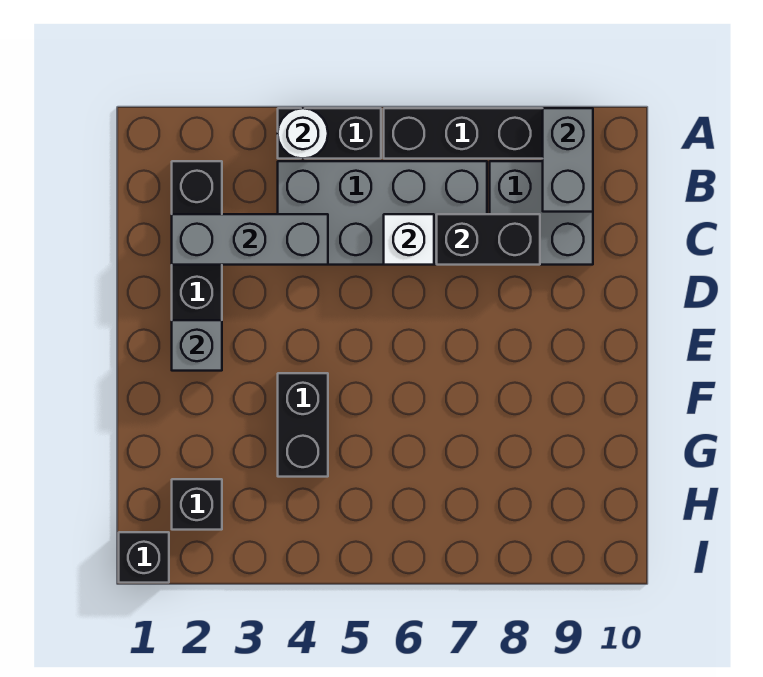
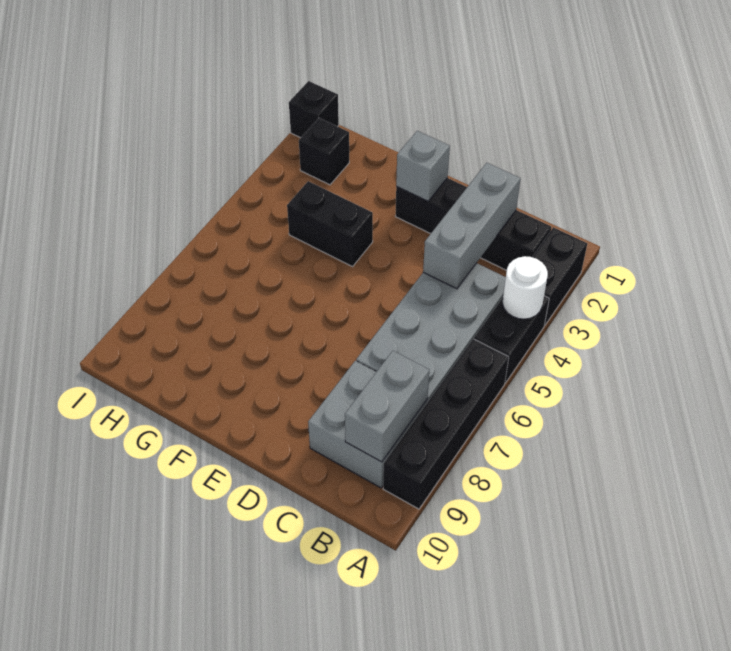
grey brick A9:B9 level 2 -> grey brick B8:B9 level 2
white brick C6 level 2 -> none
black brick C7:C8 level 2 -> black brick A2:A3 level 1

